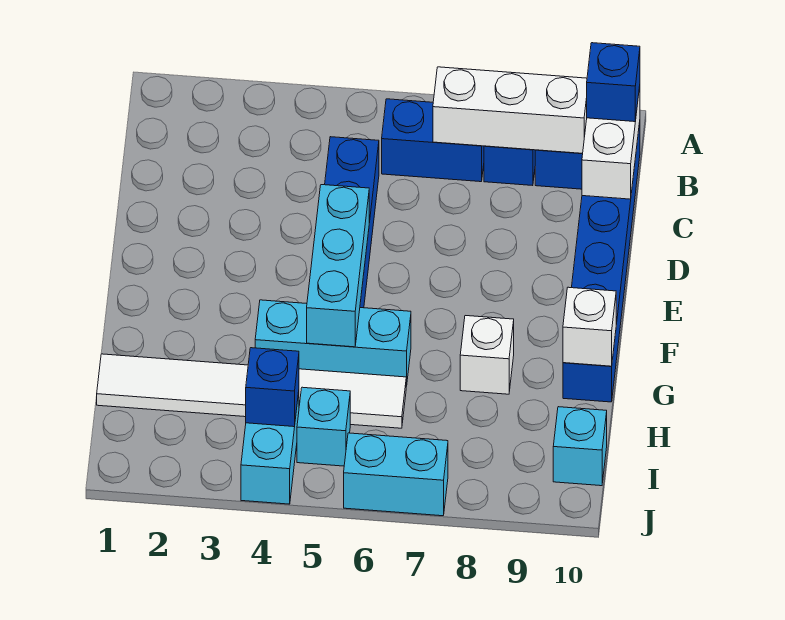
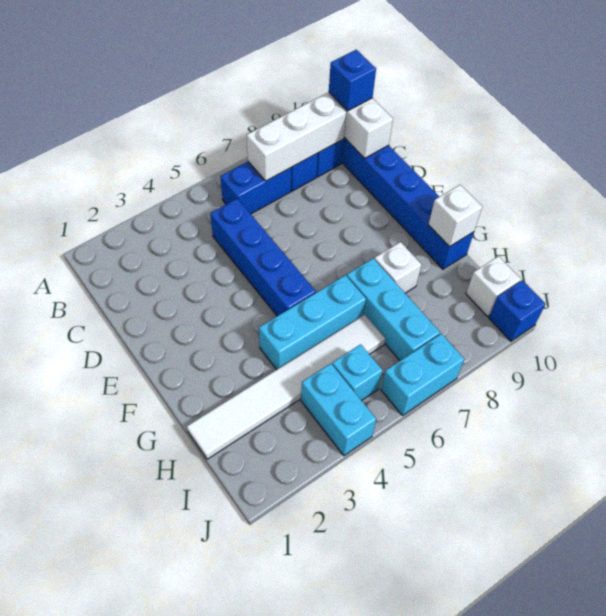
cyan brick E5:G5 level 2 -> cyan brick G7:I7 level 1
blue brick I4 level 2 -> blue brick J10 level 1
cyan brick I10 level 1 -> white brick I10 level 1

